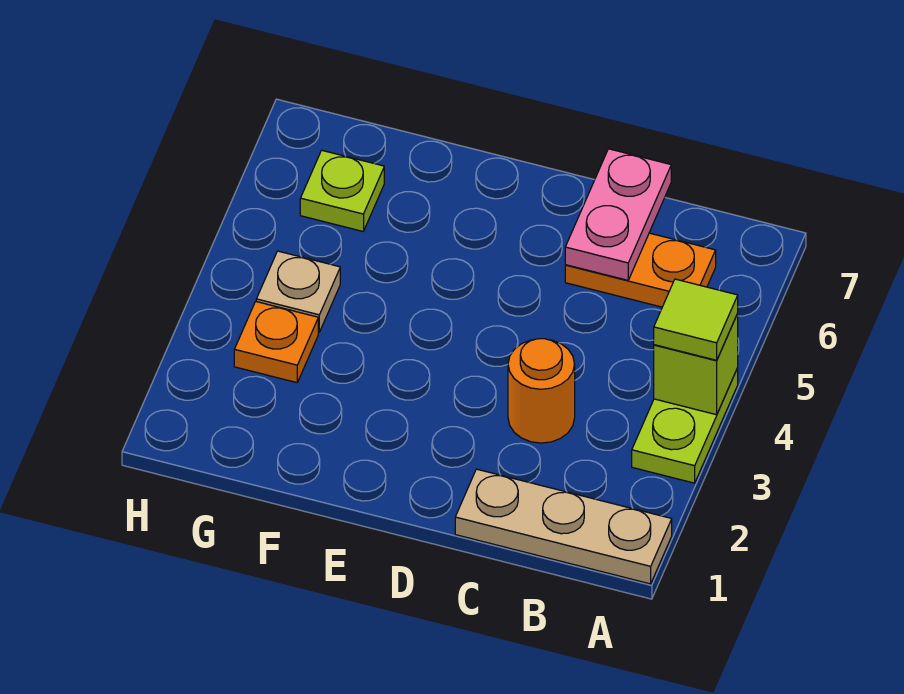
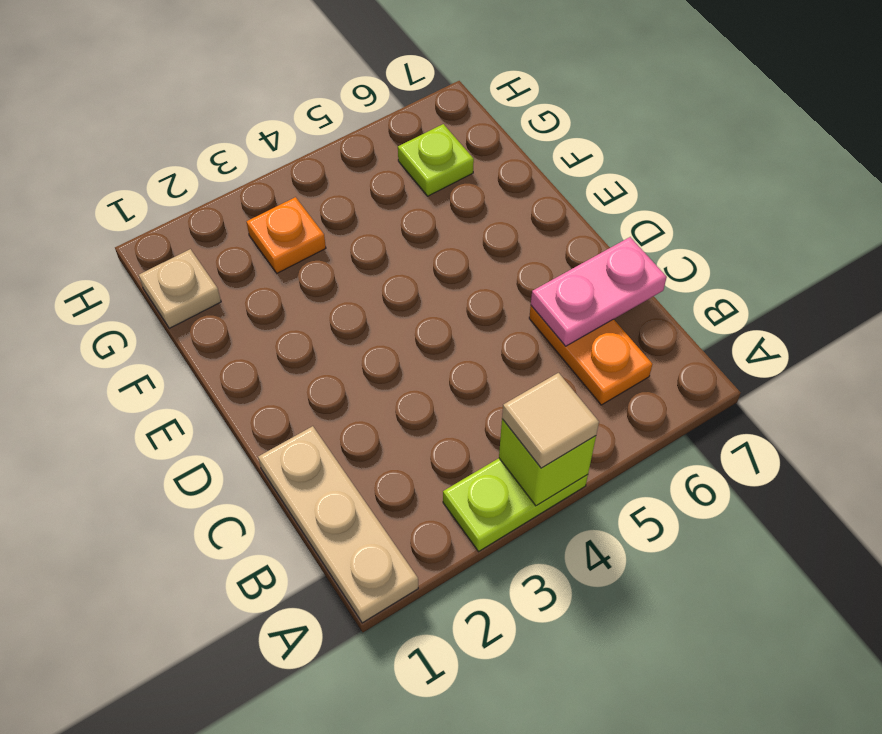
lime tile A4 level 3 -> tan tile A4 level 3
orange round brick C3 level 1 -> none
tan plate G4 level 1 -> tan plate G1 level 1

